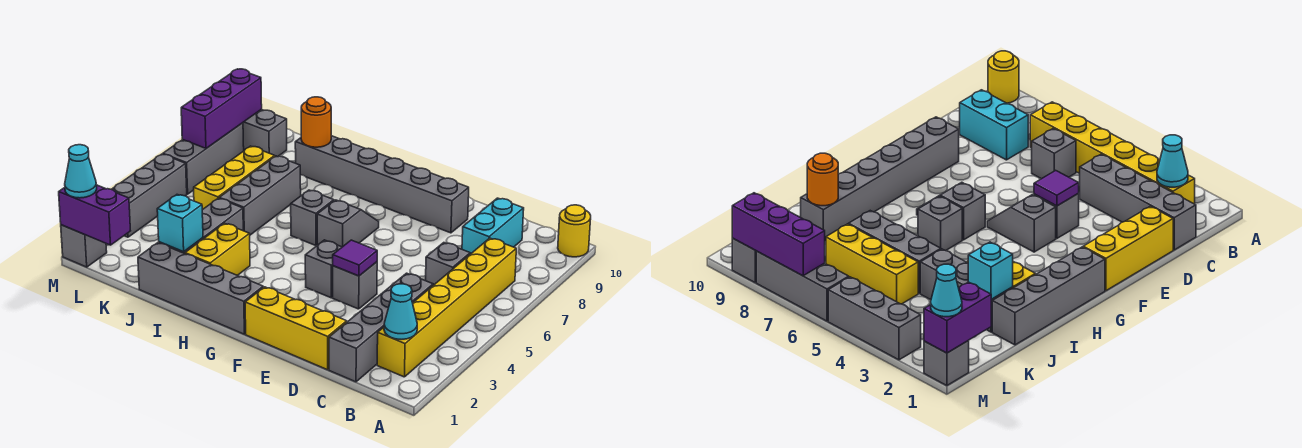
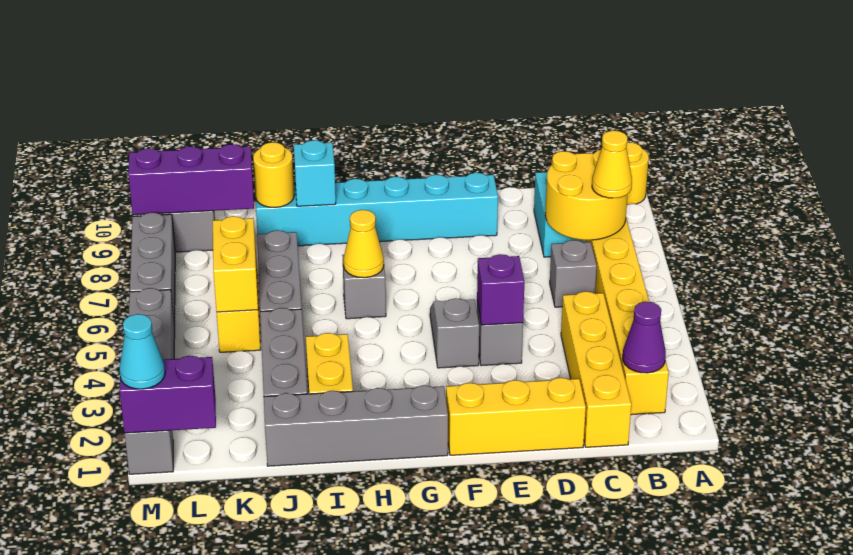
cyan cone B2 level 2 -> purple cone B2 level 2
none -> yellow round brick B7:C8 level 2
none -> yellow cone B7 level 3
grey brick C1:C4 level 1 -> yellow brick C1:C4 level 1
purple tile E4 level 2 -> purple brick E4 level 2
grey brick E9:J9 level 1 -> cyan brick E9:J9 level 1
grey slope G6:G7 level 1 top 6 -> none
none -> yellow cone H6 level 2
cyan brick J2 level 2 -> cyan brick I9 level 2
orange round brick J9 level 2 -> yellow round brick J9 level 2
none -> yellow brick K5:K6 level 2
purple brick M7:M9 level 2 -> purple brick K9:M9 level 2

